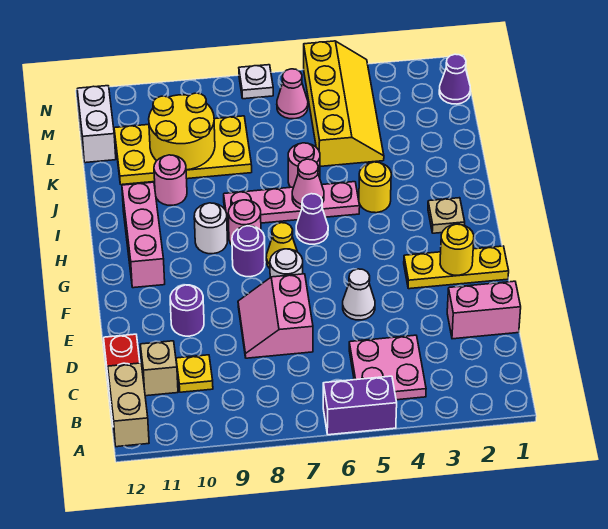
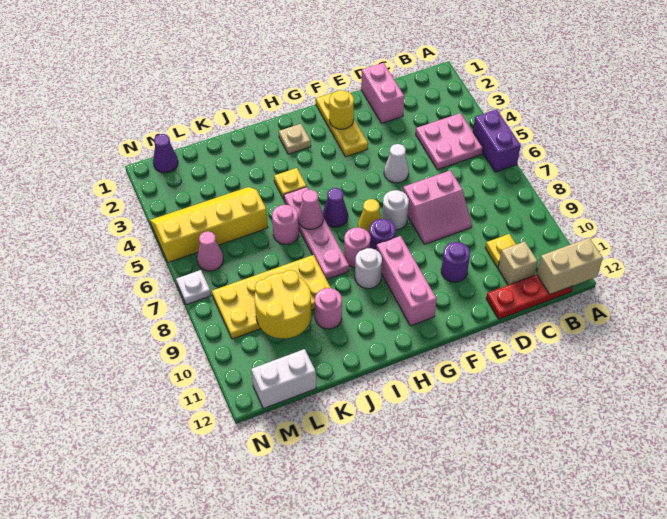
pink brick G11:I11 level 1 -> pink brick G9:G11 level 1
yellow round brick I4 level 1 -> yellow plate I4 level 1
yellow plate K8:L11 level 1 -> yellow plate J8:M9 level 1

